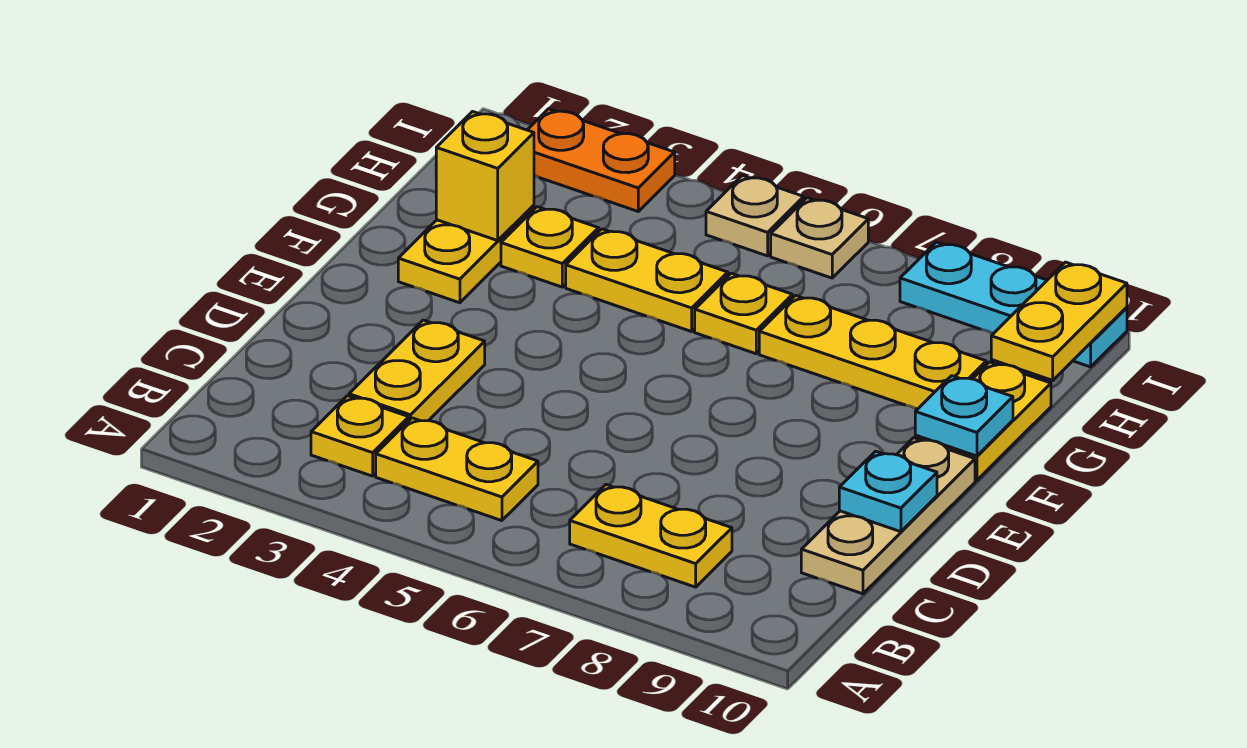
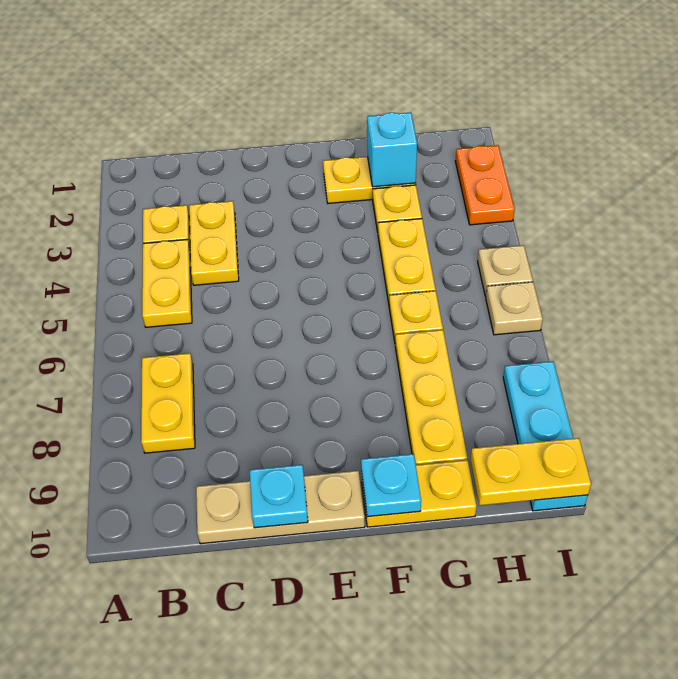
yellow plate C3:D3 level 1 -> yellow plate C3:C4 level 1
yellow brick G2 level 2 -> cyan brick G2 level 2

